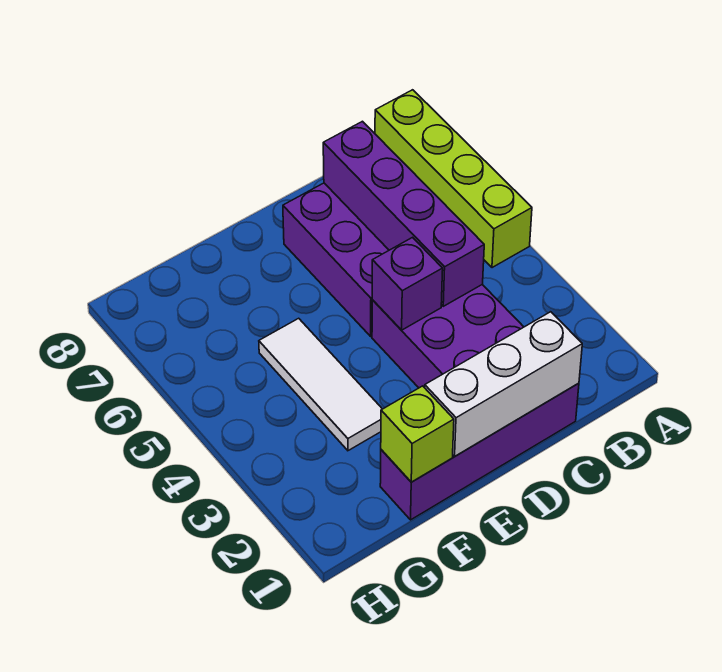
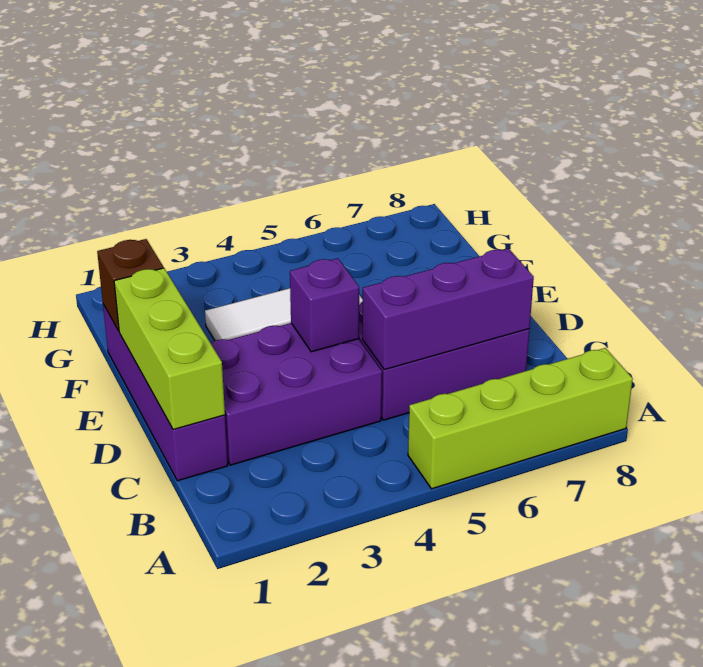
white brick C1:E1 level 2 -> lime brick C1:E1 level 2
purple brick C4:C7 level 2 -> purple brick C5:C7 level 2
lime brick F1 level 2 -> brown brick F1 level 2

